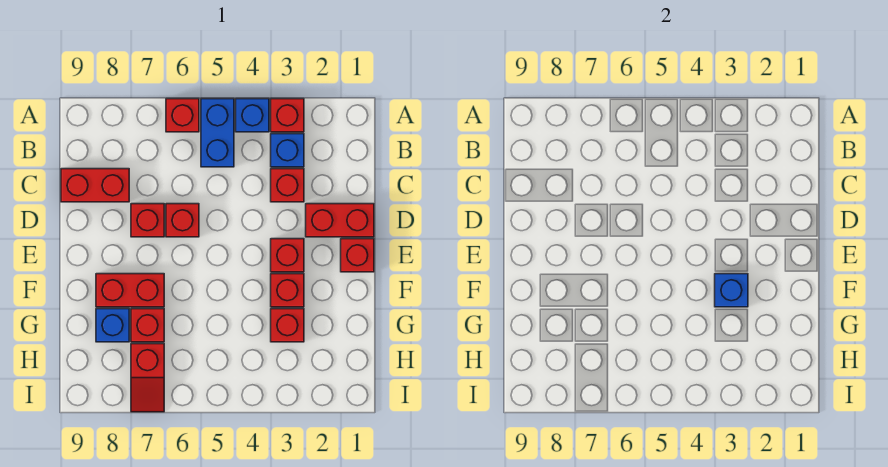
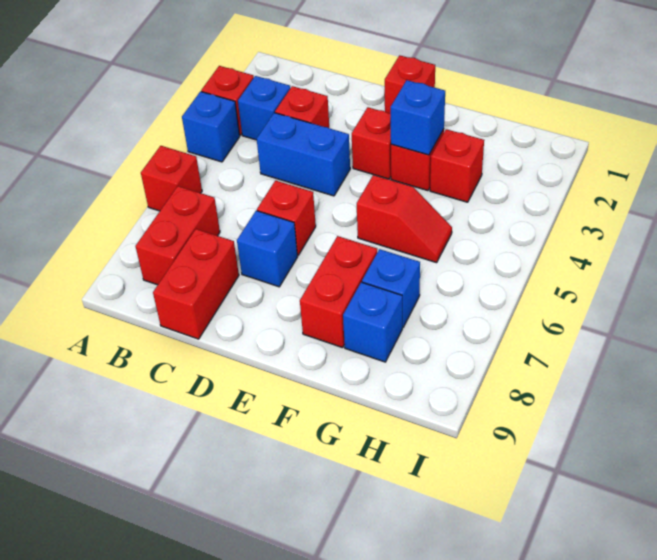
blue brick A5:B5 level 1 -> blue brick C4:D4 level 1
red brick D1:D2 level 1 -> red brick B7:B8 level 1
red brick D7 level 1 -> blue brick D7 level 1
red brick G7 level 1 -> blue brick G7 level 1
red slope H7:I7 level 1 top H -> red slope F5:G5 level 1 top F

